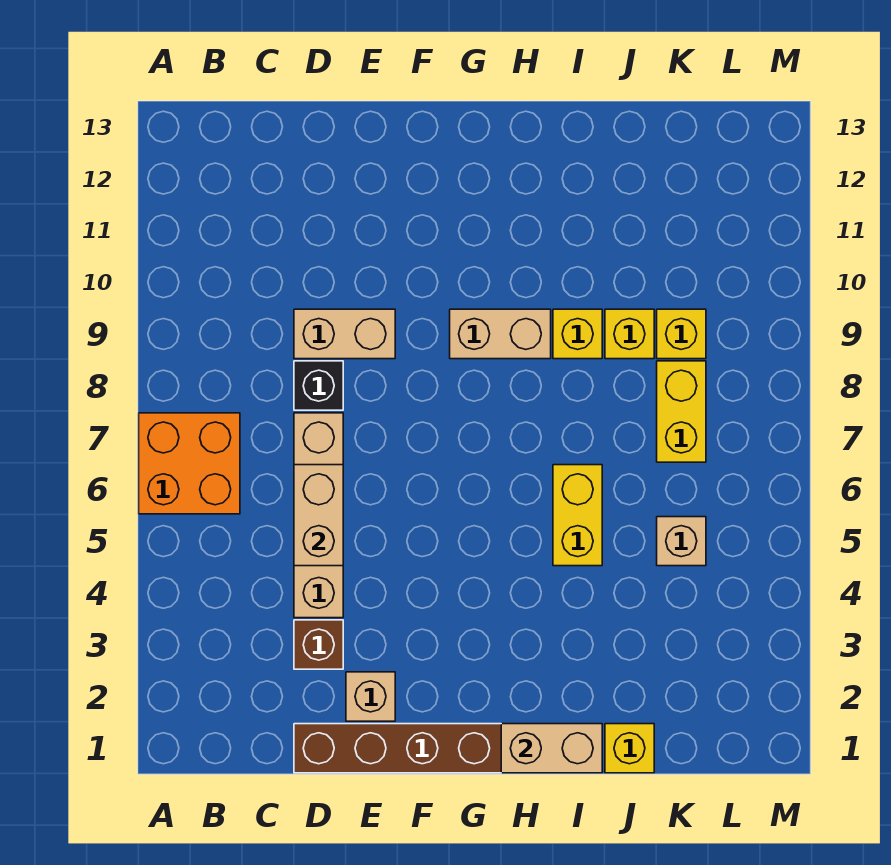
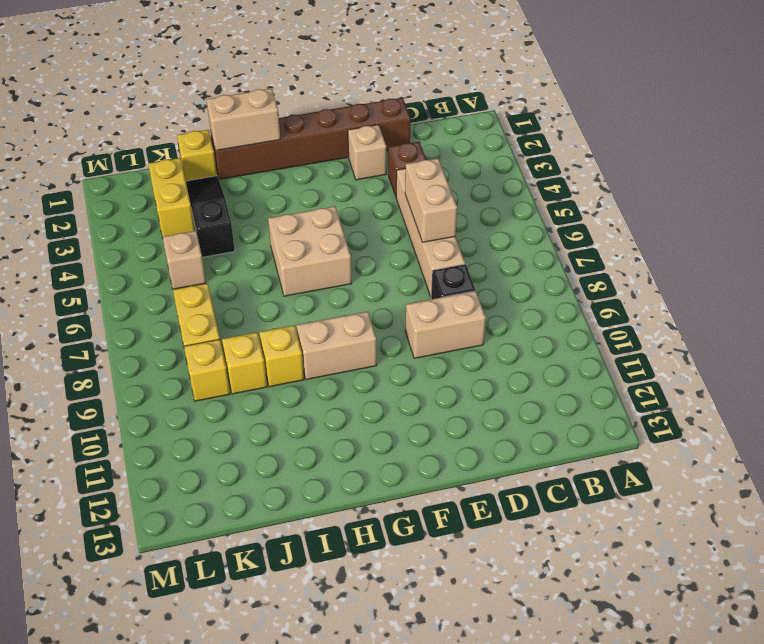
orange brick A6:B7 level 1 -> none
none -> tan brick G5:H6 level 1
yellow brick I5:I6 level 1 -> yellow brick K2:K3 level 1
none -> black slope J2:J4 level 1 top 4

